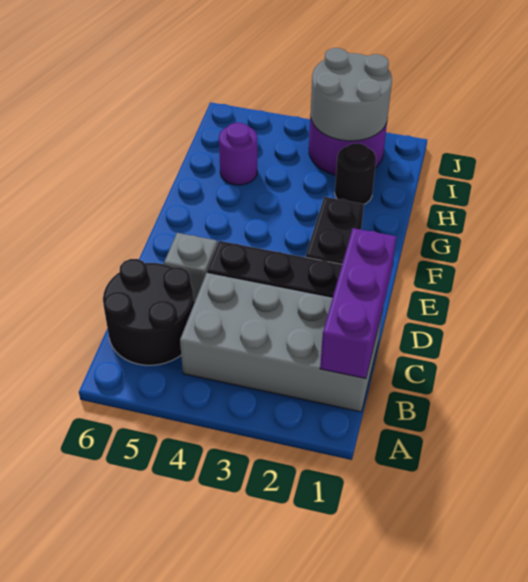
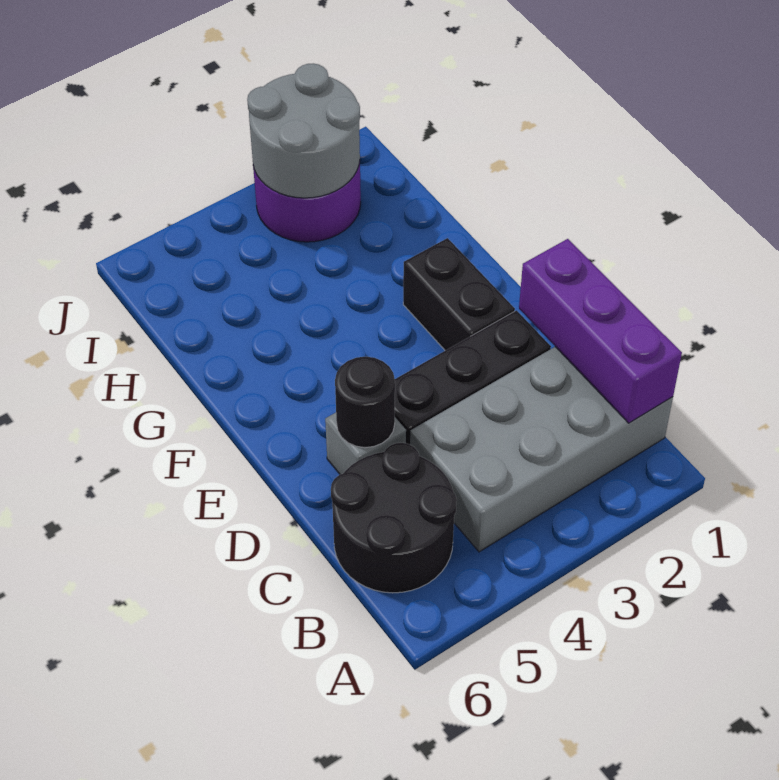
black round brick H2 level 1 -> black round brick D5 level 2
purple round brick H5 level 1 -> none

